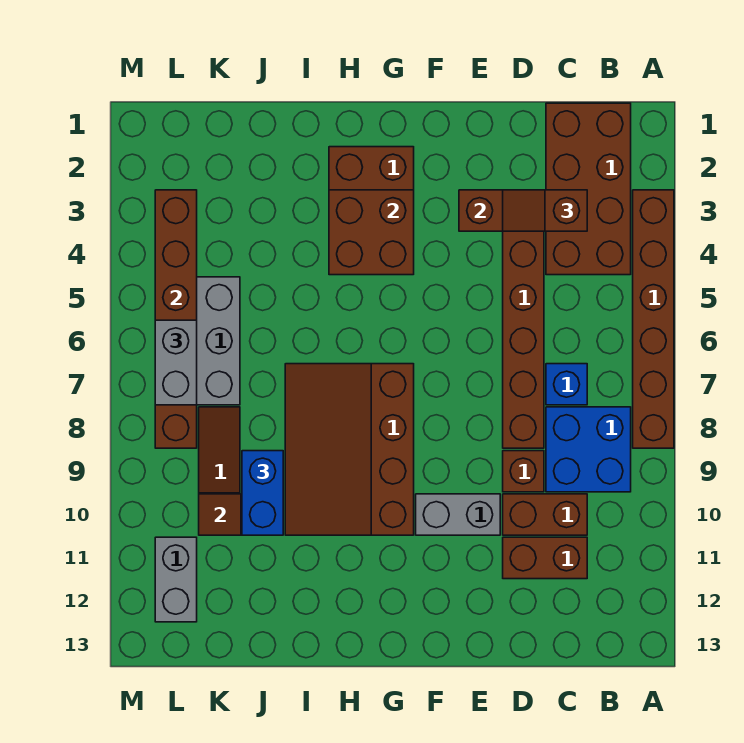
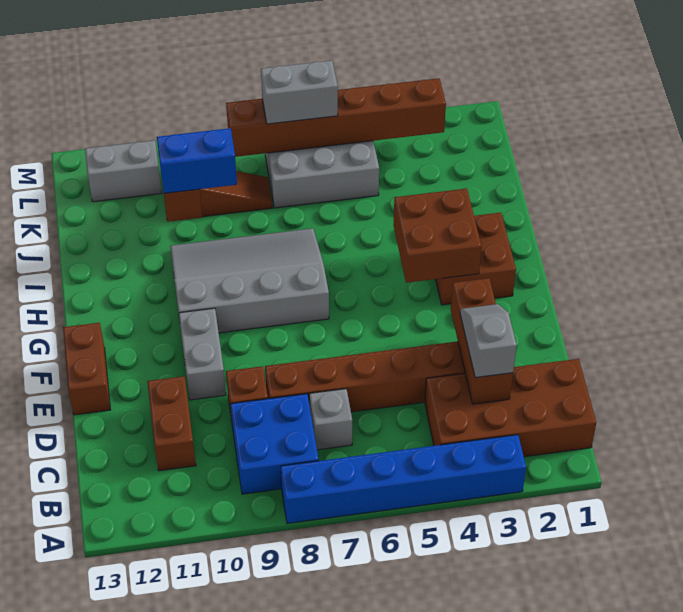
brown brick A3:A8 level 1 -> blue brick A3:A8 level 1
brown slope C3:D3 level 3 top C -> grey slope C3:D3 level 3 top C
blue brick C7 level 1 -> grey brick C7 level 1
brown brick C10:D10 level 1 -> brown brick E13:F13 level 1
brown slope G7:I10 level 1 top G -> grey slope G7:I10 level 1 top G

